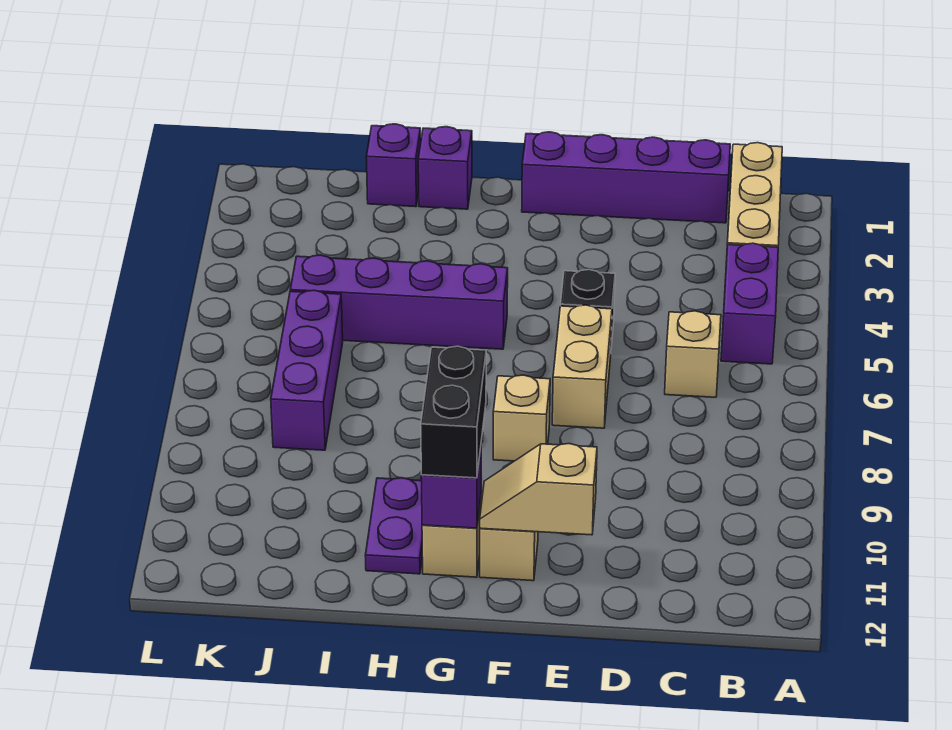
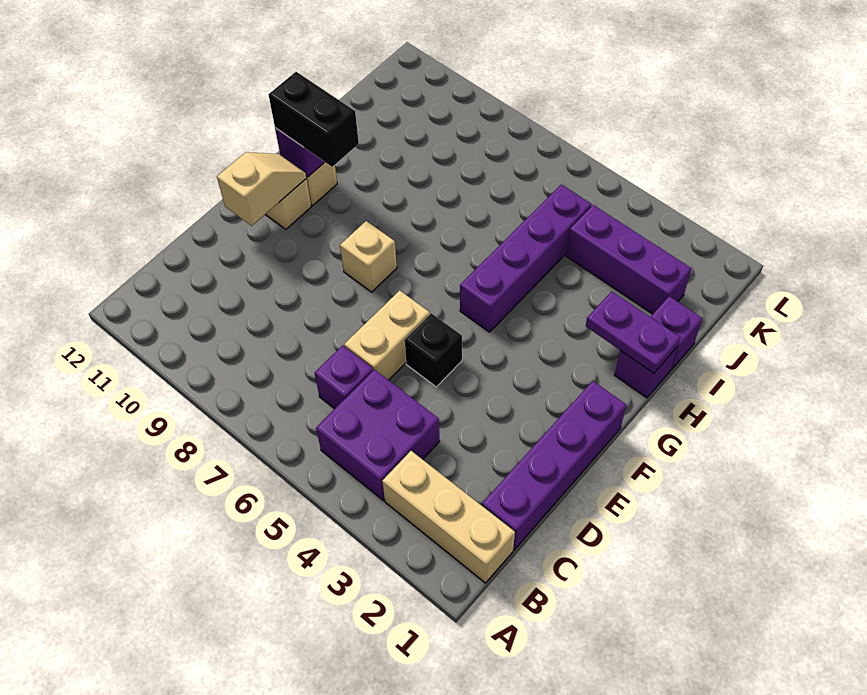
purple brick B4:B5 level 1 -> purple brick B4:C5 level 1
tan brick C6 level 1 -> purple brick C6 level 1
tan brick E6:E7 level 1 -> tan brick D6:E6 level 1
purple plate H10:H11 level 1 -> purple plate H1:H2 level 2
purple brick J6:J8 level 1 -> purple brick J2:J4 level 1

